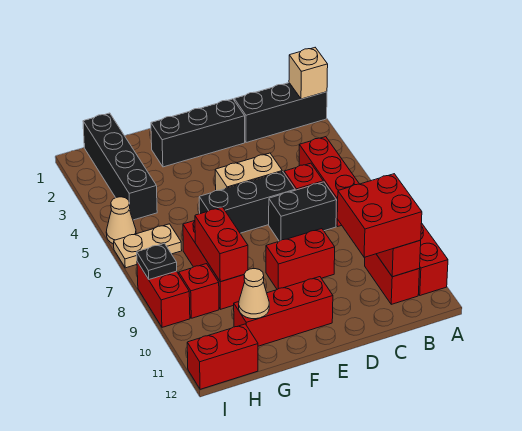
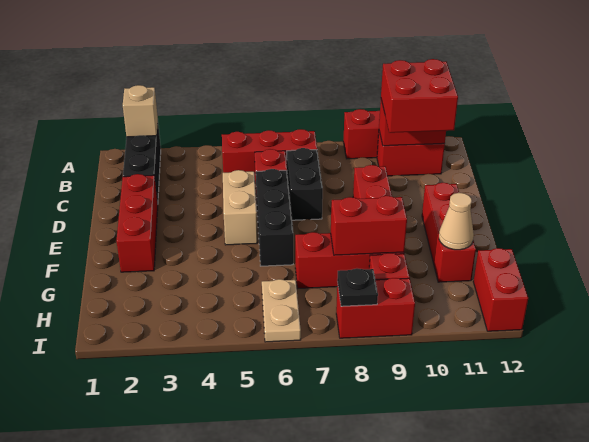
black brick D2:F2 level 1 -> red brick D2:F2 level 1
black brick H1:H4 level 1 -> none
tan cone I5 level 1 -> none

